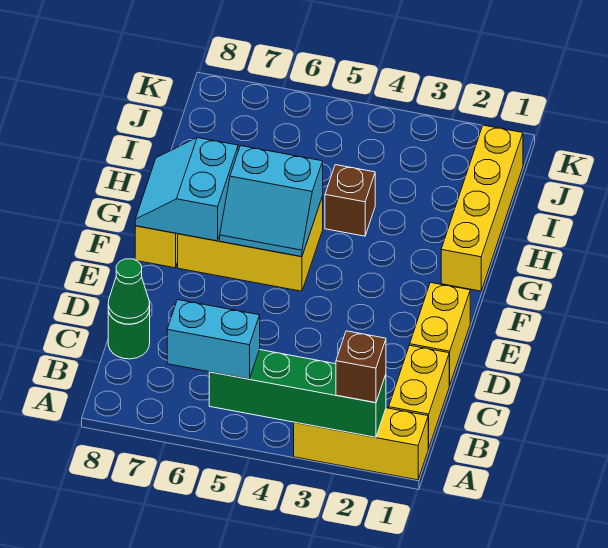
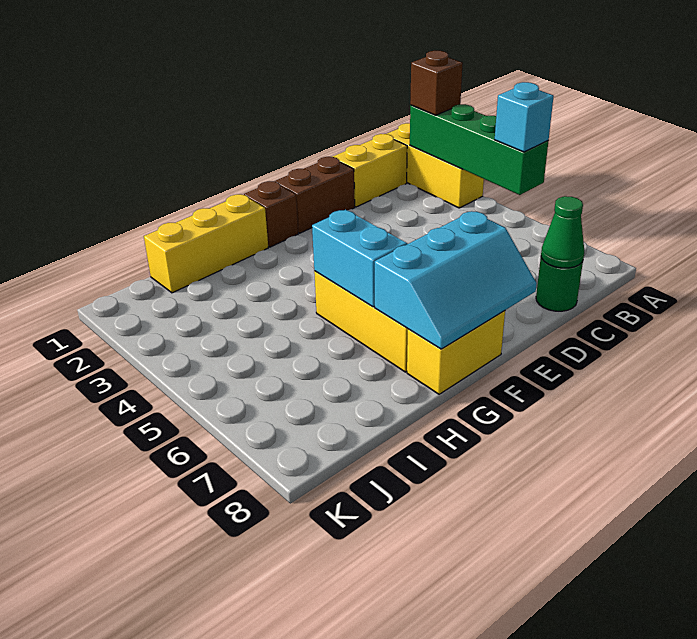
cyan brick A5:A6 level 3 -> cyan brick A5 level 3
yellow brick D1:E1 level 1 -> brown brick D1:E1 level 1
cyan slope F7:G8 level 2 top 7 -> cyan slope E7:G8 level 2 top 7
yellow brick G1:J1 level 1 -> yellow brick G1:I1 level 1
brown brick H4 level 1 -> brown brick F1 level 1

